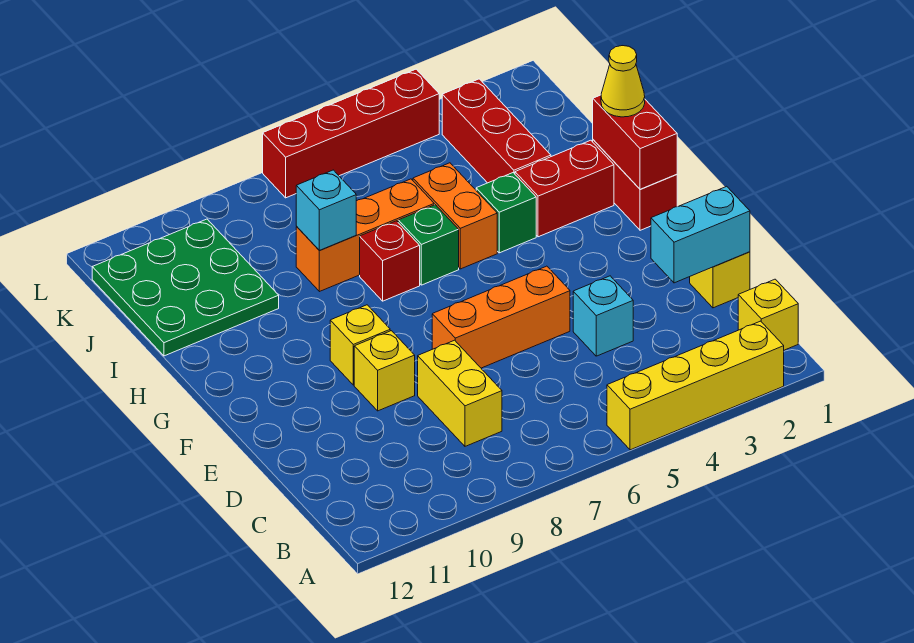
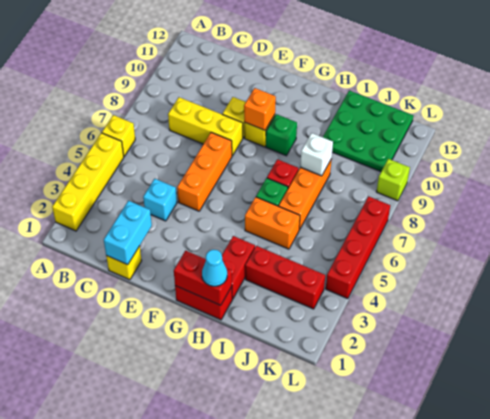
yellow brick B1 level 1 -> yellow brick A6 level 1
yellow brick C8:D8 level 1 -> yellow brick C8:E8 level 1
none -> orange brick F9 level 2
yellow cone H1 level 3 -> cyan cone H1 level 3
green brick H4 level 1 -> green brick G9 level 1
cyan brick I8 level 2 -> white brick I8 level 2
none -> lime brick L9 level 1

